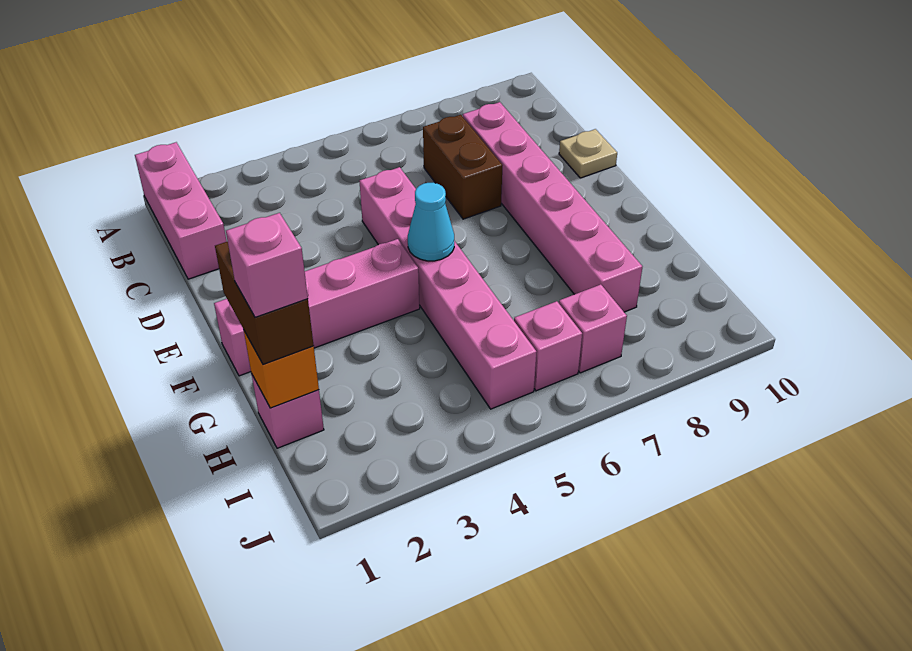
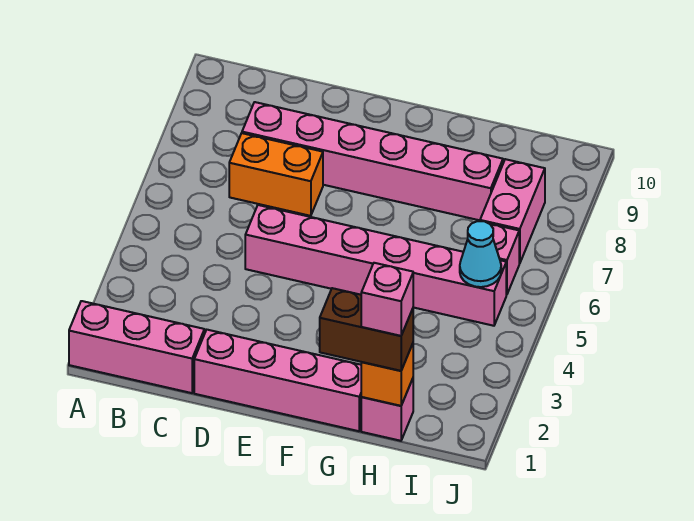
brown brick C7:D7 level 1 -> orange brick C7:D7 level 1
tan plate D10 level 1 -> none
pink brick F1:F4 level 1 -> pink brick D1:G1 level 1
cyan cone F5 level 2 -> cyan cone I5 level 2
pink brick I7 level 1 -> pink brick I7:I8 level 1

